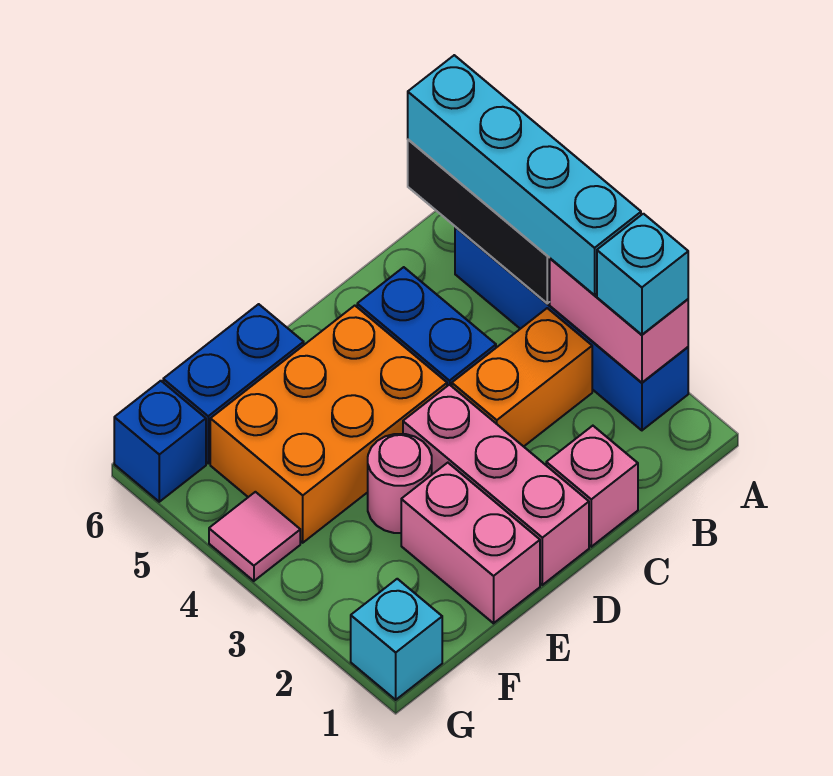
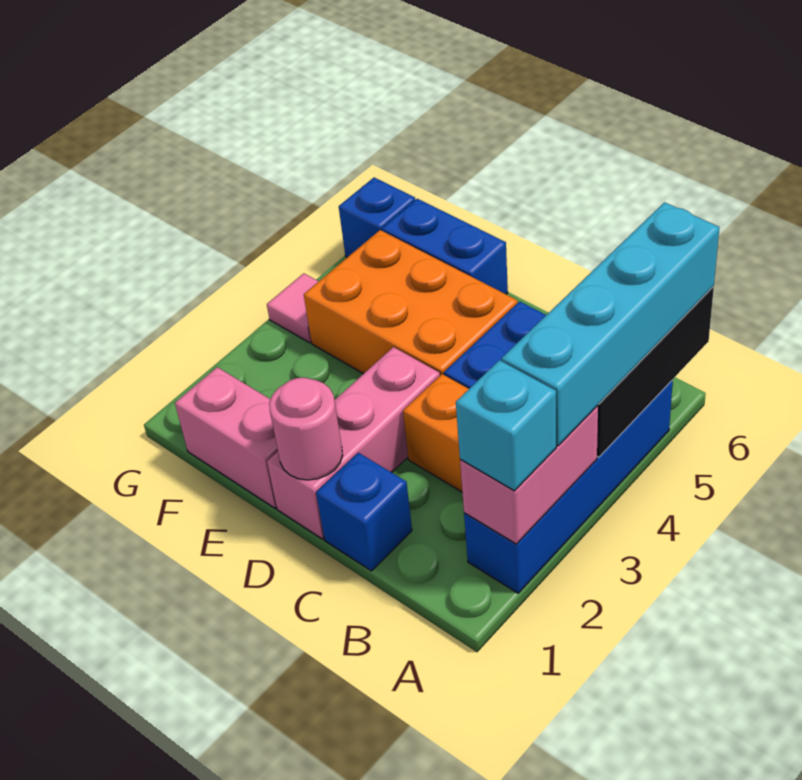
pink brick C1 level 1 -> blue brick C1 level 1
pink brick E1:E2 level 1 -> pink brick E1:F1 level 1
pink round brick E3 level 1 -> pink round brick D1 level 2
cyan brick G1 level 1 -> none

